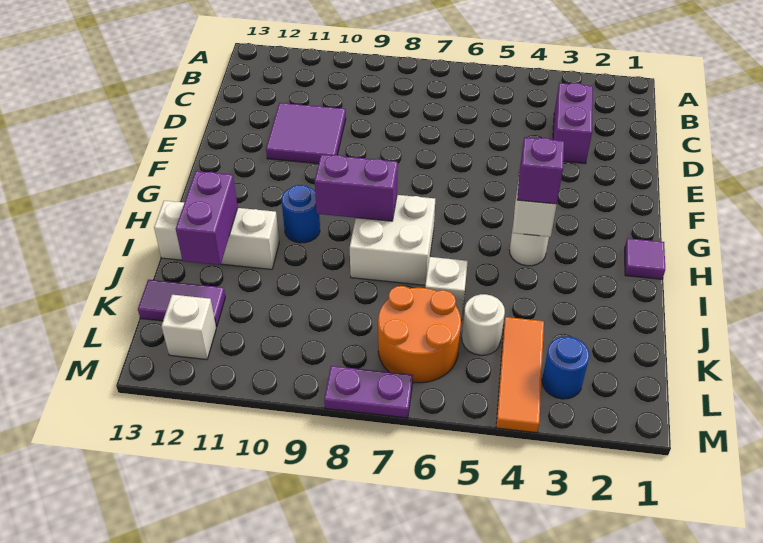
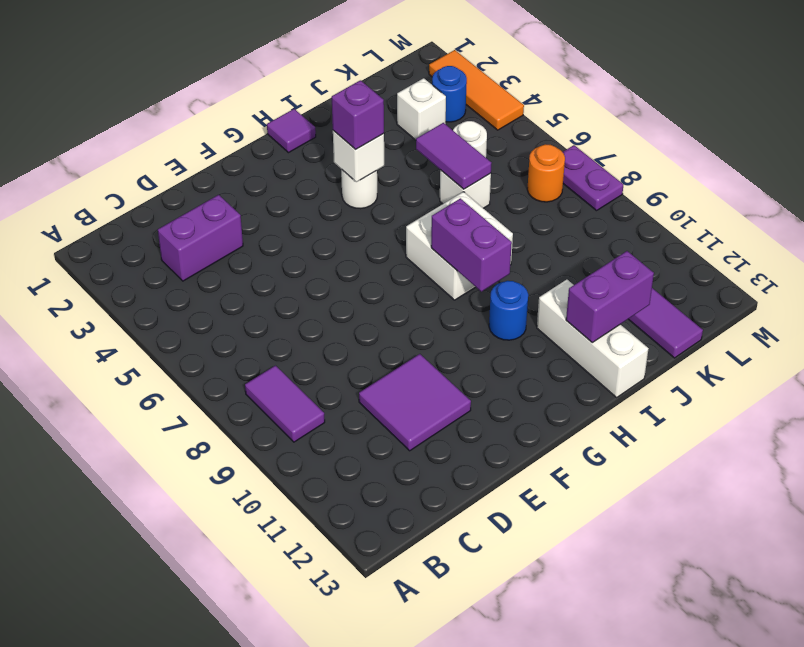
none -> purple tile B8:B9 level 1
none -> purple tile J5:J6 level 2
orange tile K4:M4 level 1 -> orange tile M2:M4 level 1
orange round brick K6:L7 level 1 -> orange round brick L7 level 1
white brick L12 level 1 -> white brick K3 level 1

